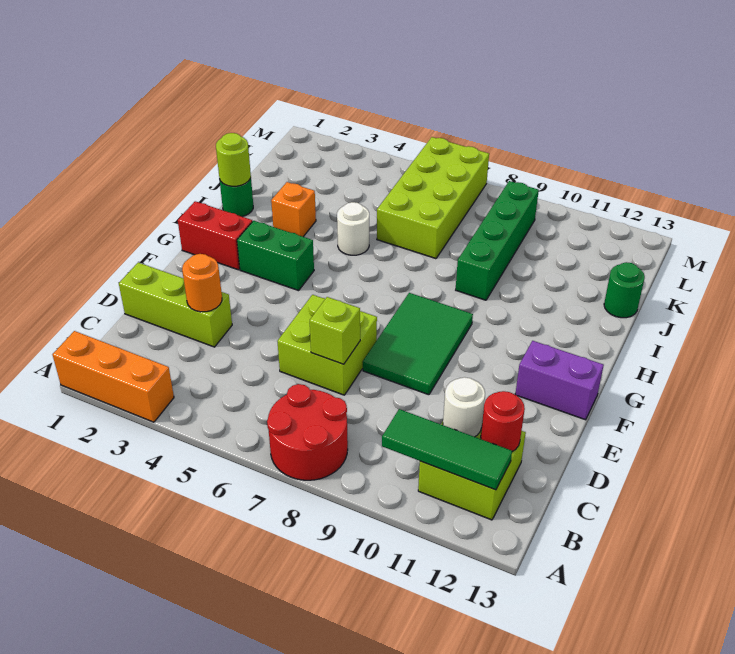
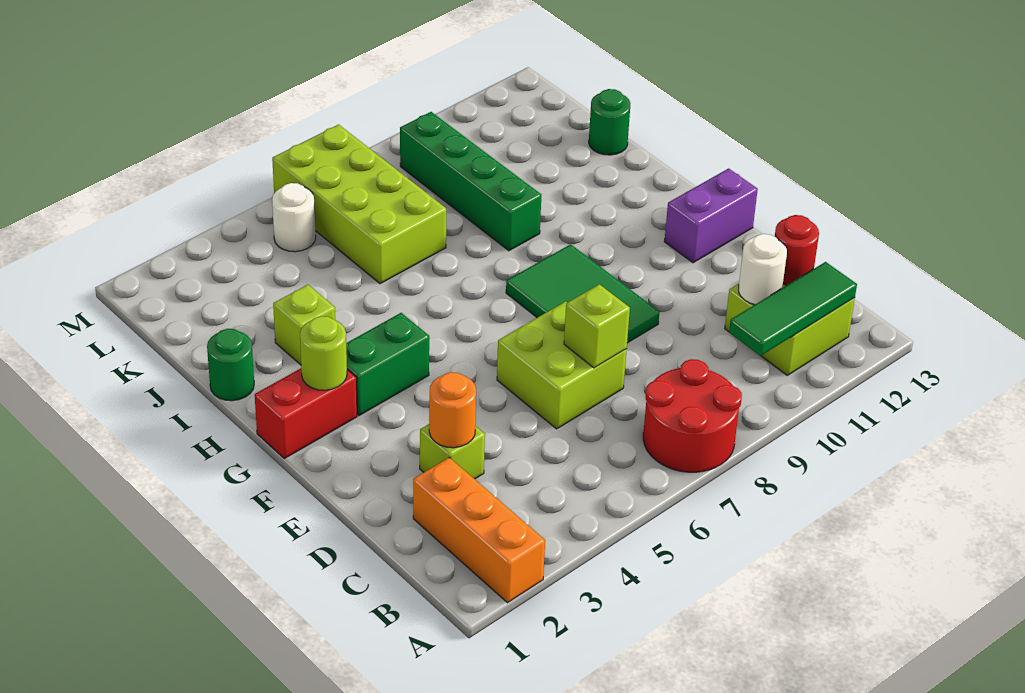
orange brick A1:A3 level 1 -> orange brick A2:C2 level 1
lime brick D1:D3 level 1 -> lime brick D3 level 1
lime round brick I1 level 2 -> lime round brick G2 level 2
orange brick I3 level 1 -> lime brick I3 level 1
white round brick I5 level 1 -> white round brick L5 level 1

